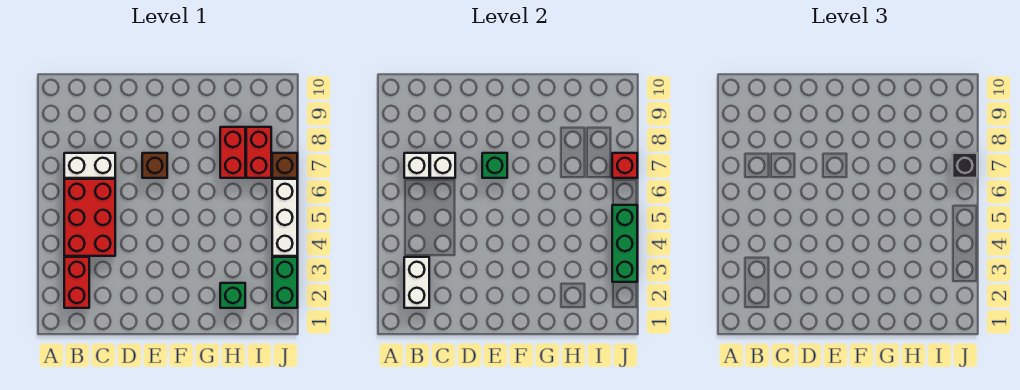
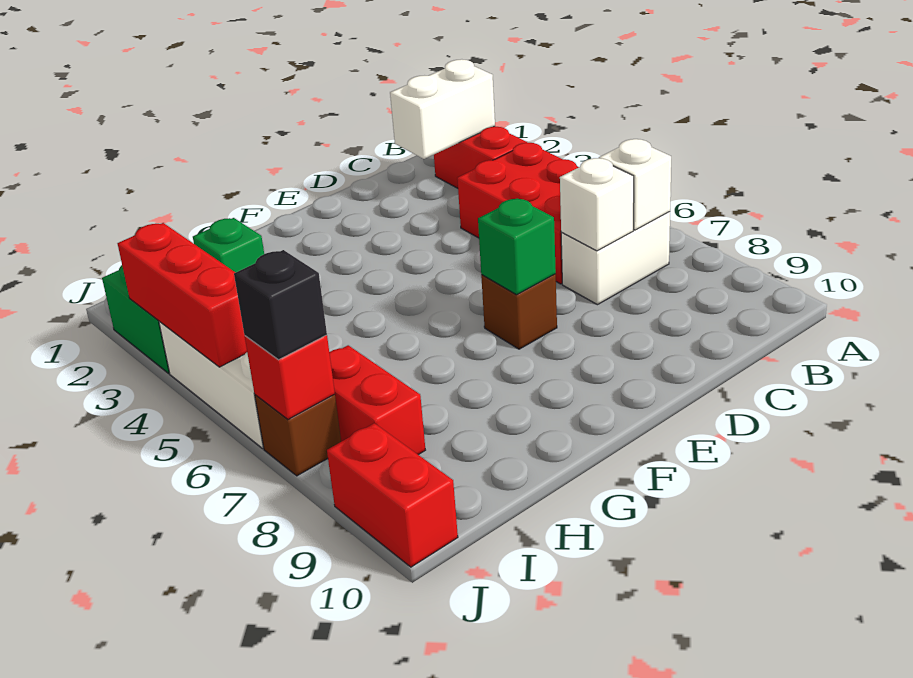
white brick B2:B3 level 2 -> white brick B2:C2 level 2
red brick H7:H8 level 1 -> red brick J9:J10 level 1
green brick J3:J5 level 2 -> red brick J3:J5 level 2

